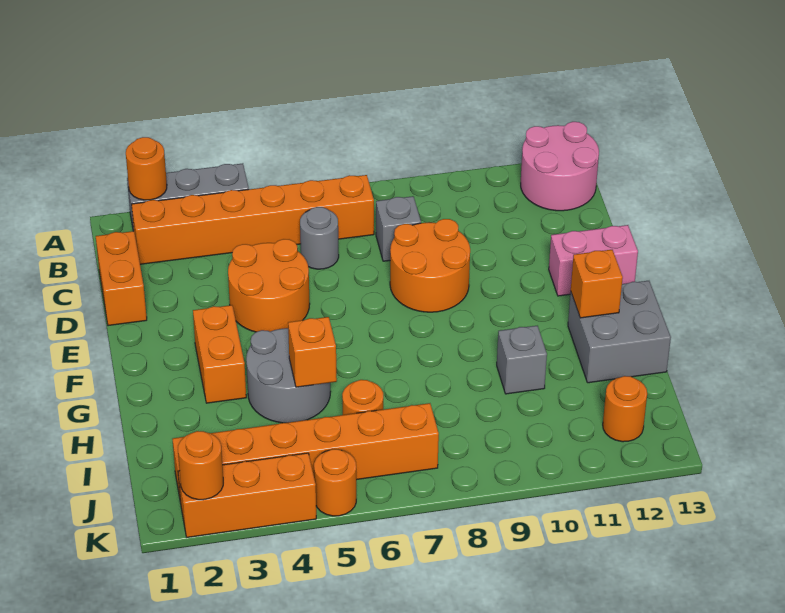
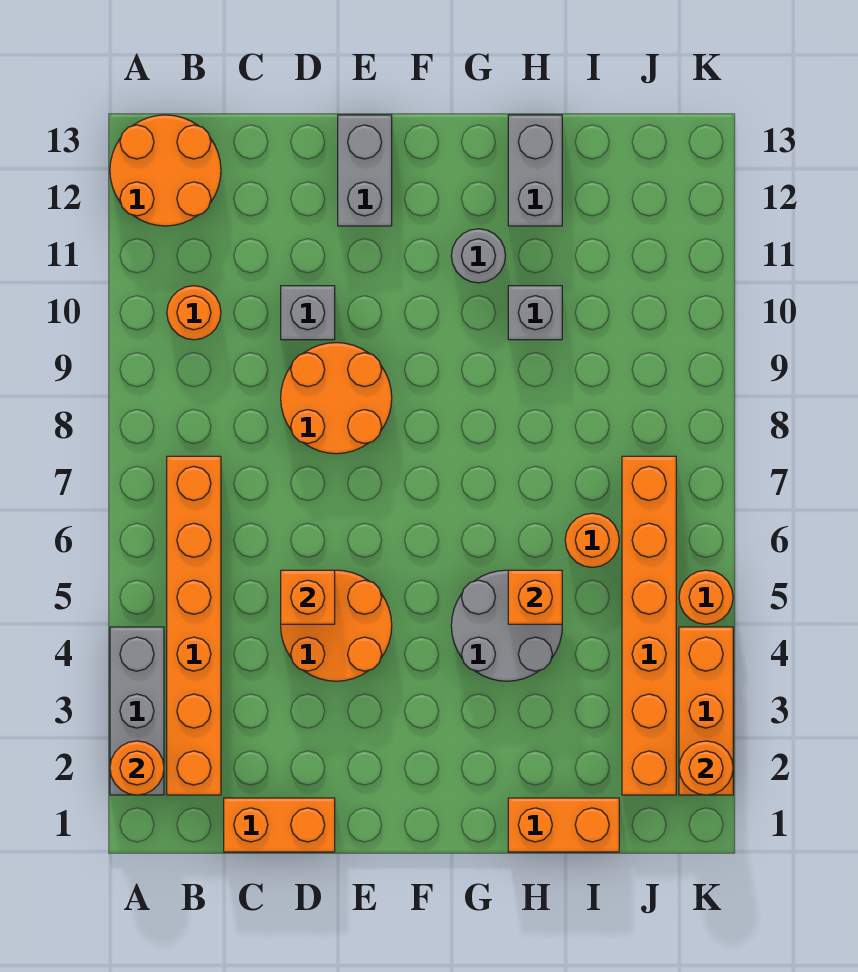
pink round brick A12:B13 level 1 -> orange round brick A12:B13 level 1
grey round brick C6 level 1 -> grey round brick G11 level 1
grey brick C8 level 1 -> grey brick D10 level 1
pink brick E12:E13 level 1 -> grey brick E12:E13 level 1
orange brick F3:G3 level 1 -> orange brick H1:I1 level 1
grey brick G12:H13 level 1 -> grey brick H12:H13 level 1
orange brick G12 level 2 -> orange brick D5 level 2
orange round brick J12 level 1 -> orange round brick B10 level 1

